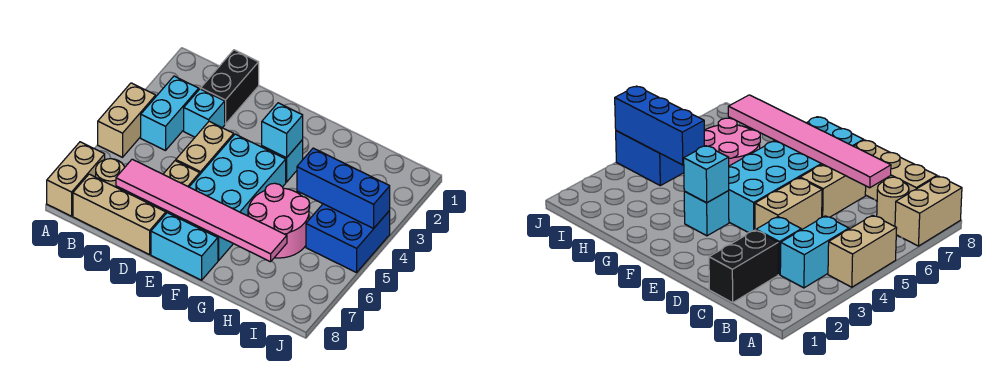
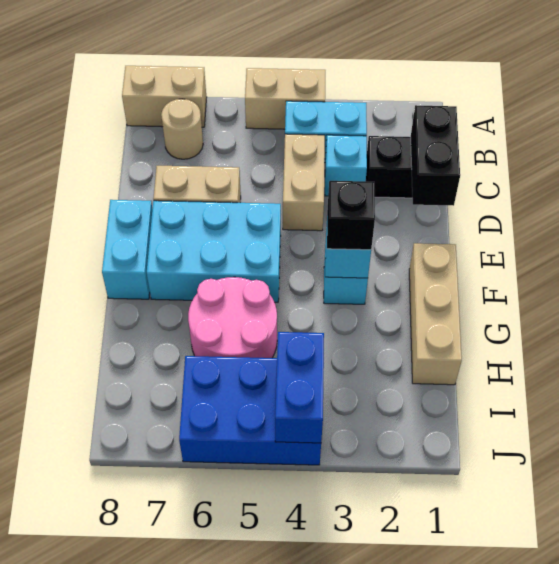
tan brick B8:D8 level 1 -> tan brick F1:H1 level 1
none -> black brick C1:D1 level 2
pink tile C7:H7 level 2 -> none
tan brick D4:D5 level 1 -> tan brick C4:D4 level 1
cyan brick E4:F7 level 1 -> cyan brick E5:F7 level 1
none -> black brick F3 level 3
blue brick H4:J4 level 2 -> blue brick I4:J4 level 2
blue brick I4:J5 level 1 -> blue brick I4:J6 level 1

